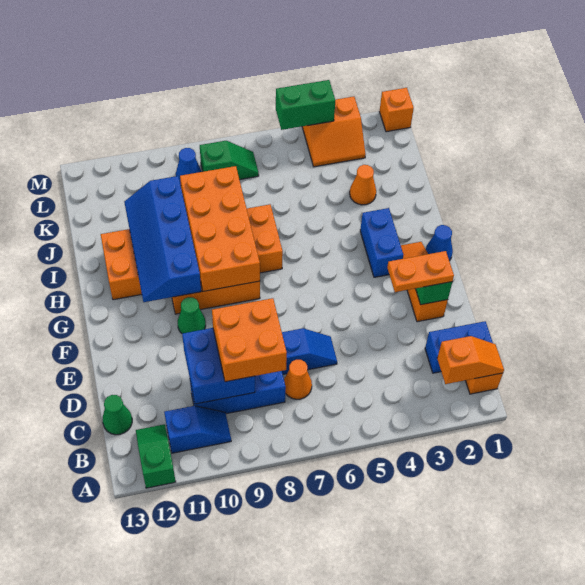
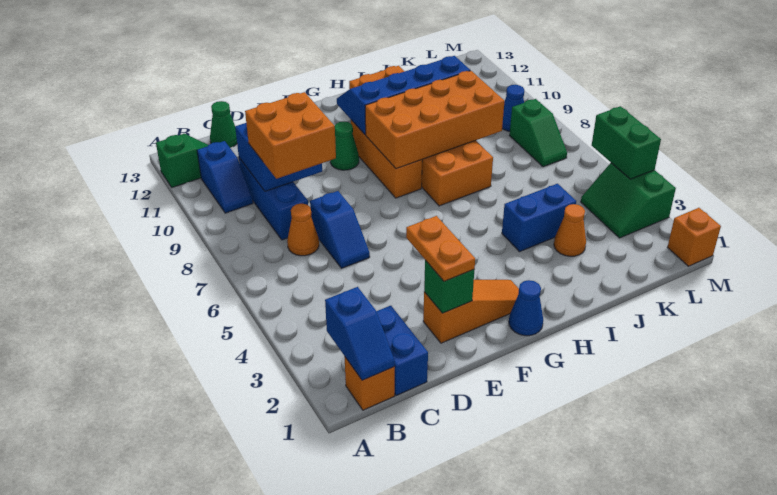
orange slope B1:B2 level 2 top 2 -> blue slope B1:B2 level 2 top 2
blue brick G3:H3 level 1 -> blue brick I4:J4 level 1
orange slope L3:M4 level 1 top M -> green slope L3:M4 level 1 top M

